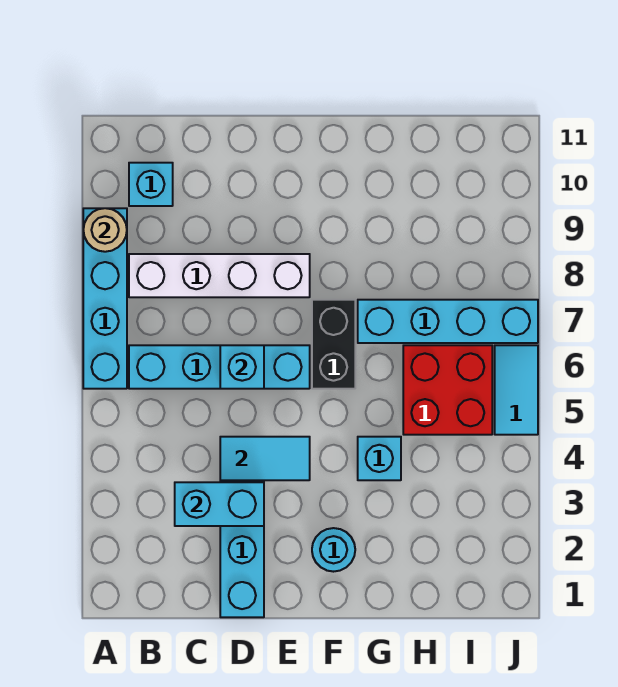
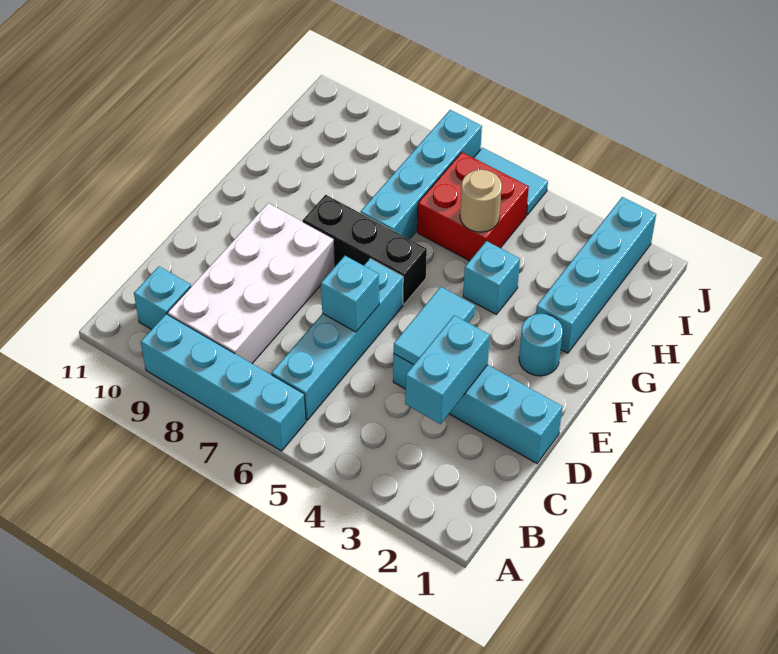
tan round brick A9 level 2 -> tan round brick H5 level 2
white brick B8:E8 level 1 -> white brick B8:E9 level 1
black brick F6:F7 level 1 -> black brick F6:F8 level 1
none -> cyan brick G2:J2 level 1

